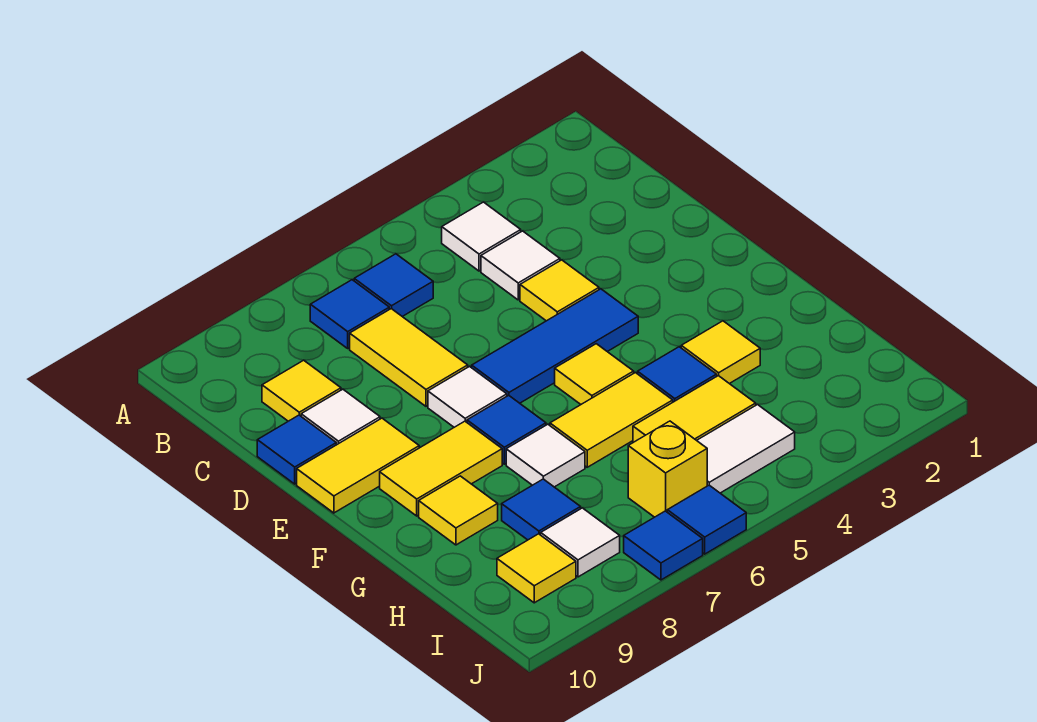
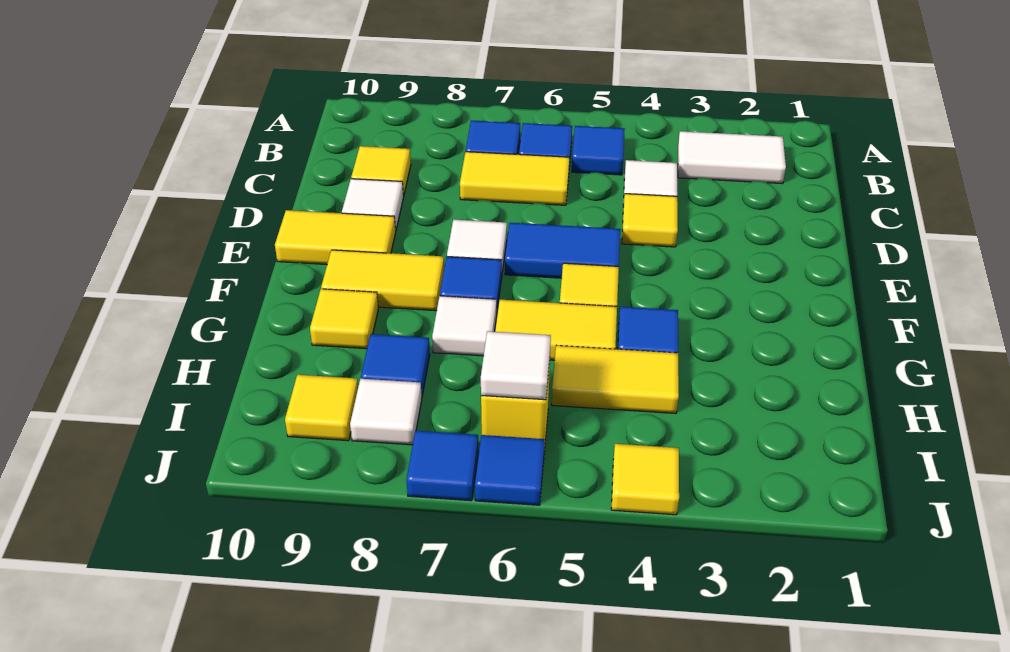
white tile B4 level 1 -> white tile I6 level 2
yellow tile C7:D7 level 1 -> yellow tile C6:C7 level 1
blue tile D10 level 1 -> blue tile B5 level 1
blue tile E4:E6 level 1 -> blue tile E5:E6 level 1
yellow tile G3 level 1 -> yellow tile J4 level 1
white tile I4:I5 level 1 -> white tile B2:B3 level 1

